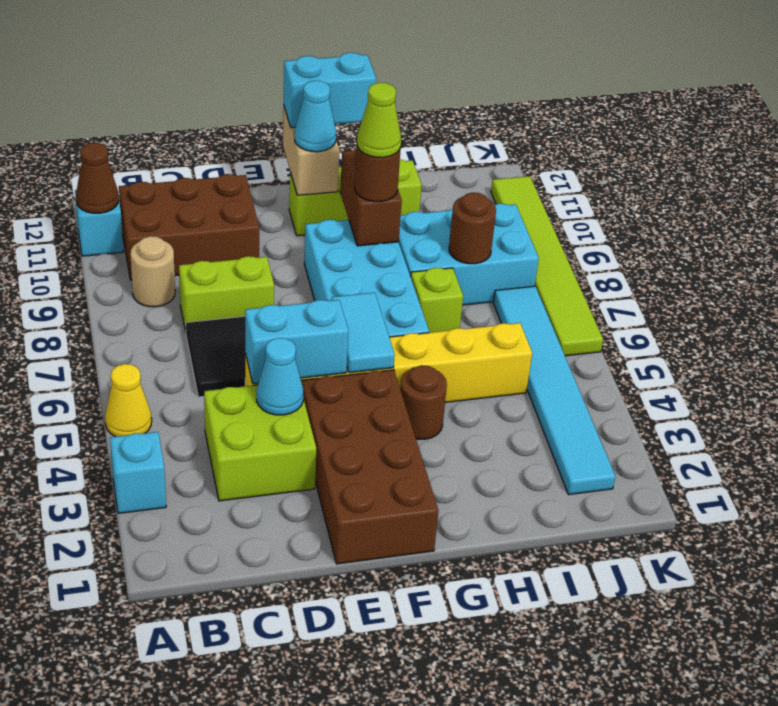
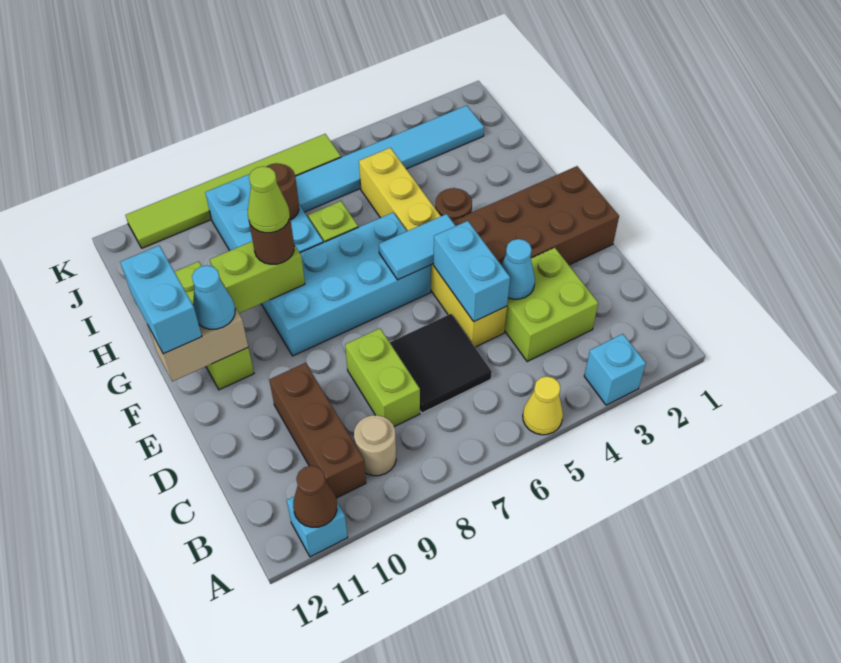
brown brick B10:D11 level 1 -> brown brick B10:D10 level 1
brown brick G9:G10 level 2 -> lime brick G9:G10 level 2

